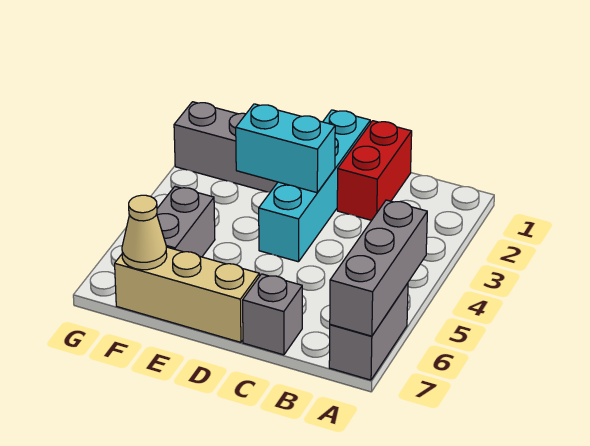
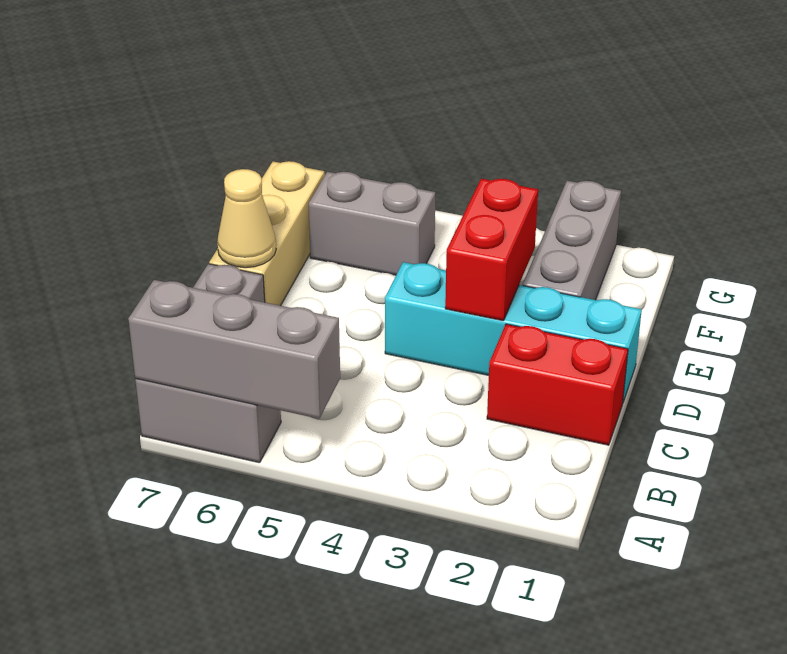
cyan brick D3:E3 level 2 -> red brick D3:E3 level 2
tan cone F7 level 2 -> tan cone D7 level 2

